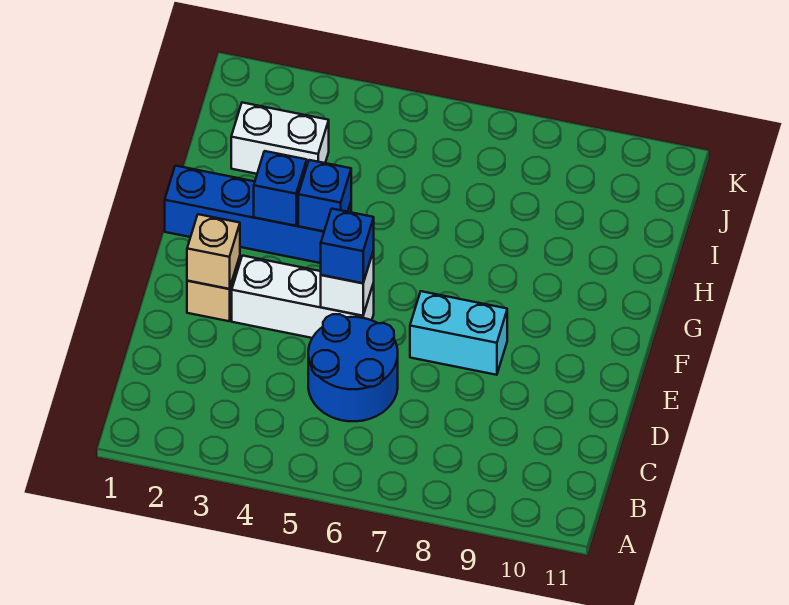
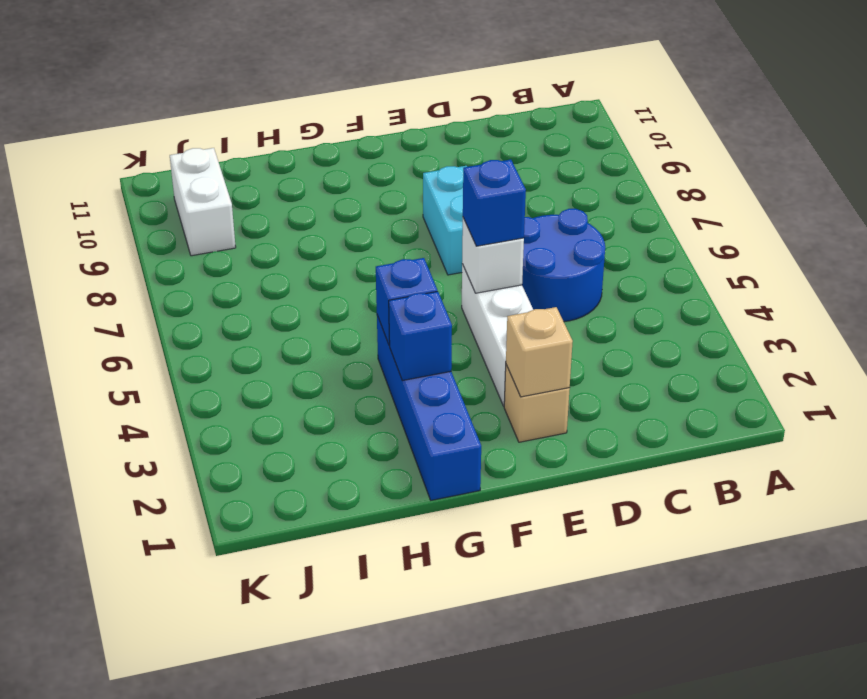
white brick I2:I3 level 1 -> white brick J9:J10 level 1

